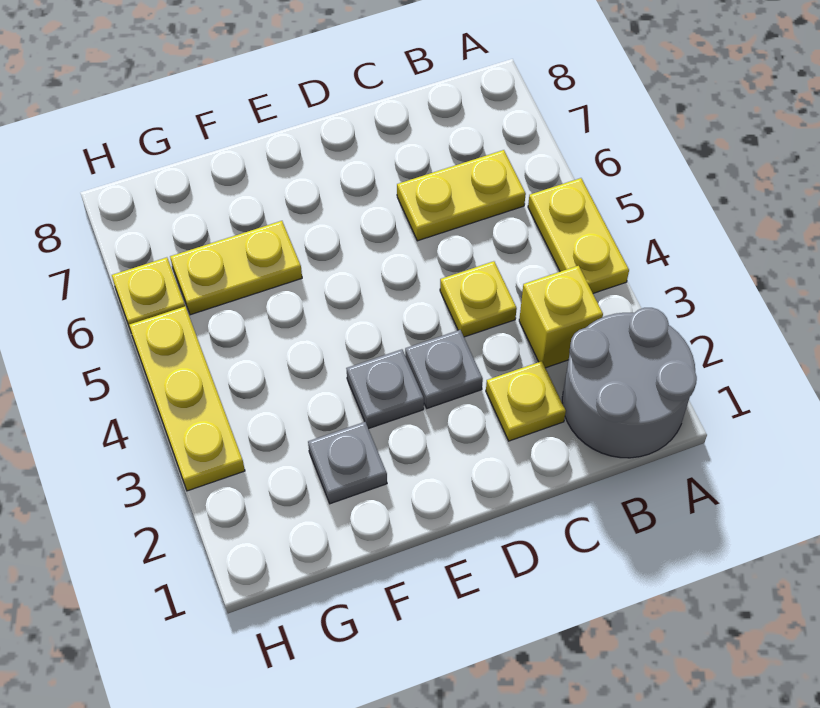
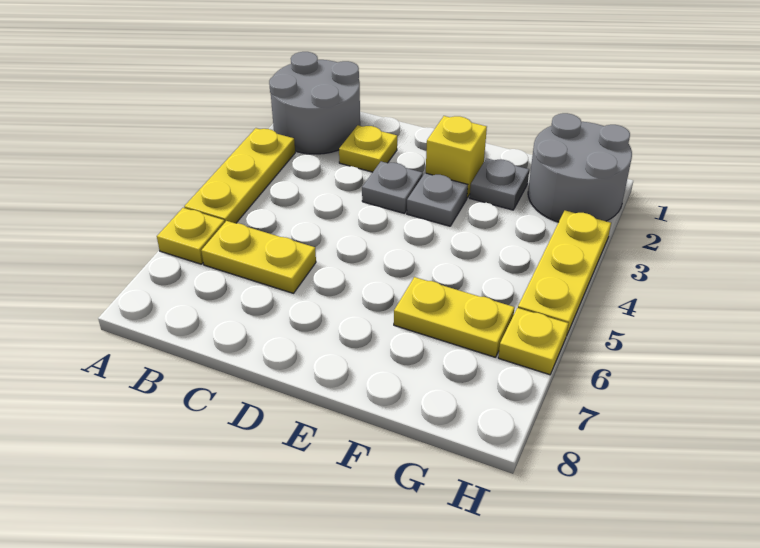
yellow plate A4:A5 level 1 -> yellow plate A3:A5 level 1
yellow brick B3 level 1 -> yellow brick E2 level 1
yellow plate C4 level 1 -> yellow plate A6 level 1
none -> grey round brick G1:H2 level 1

